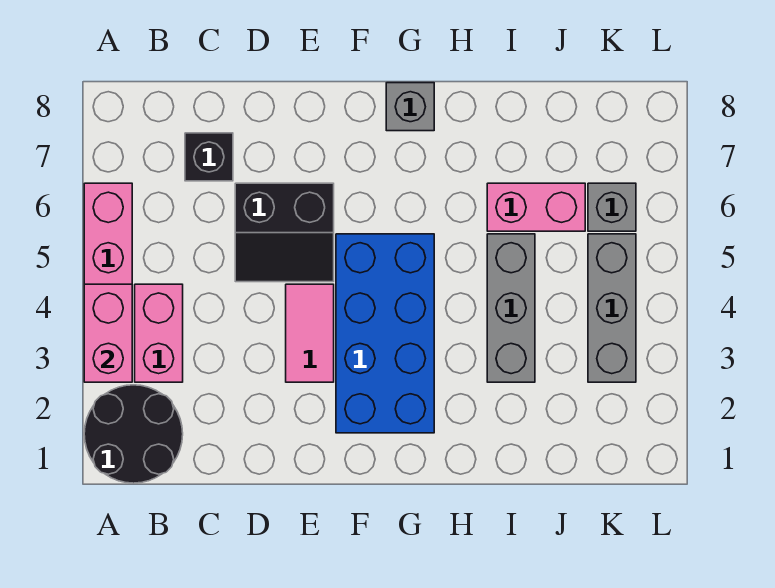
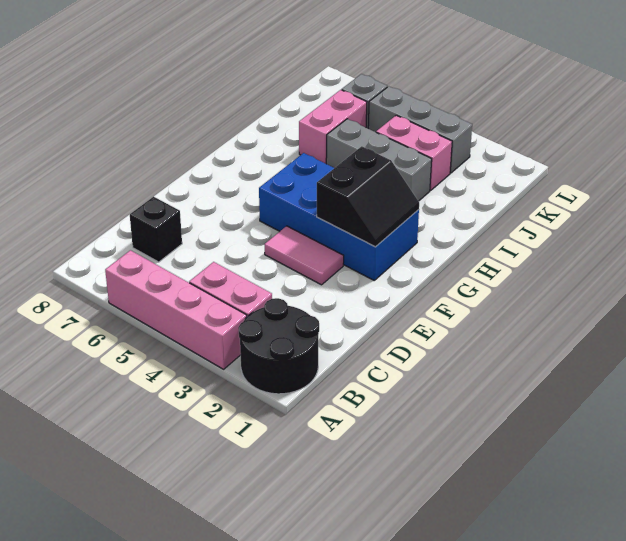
pink brick A3:A4 level 2 -> pink brick J3:J4 level 1
black slope D5:E6 level 1 top 6 -> black slope F2:G3 level 2 top 3
grey brick G8 level 1 -> none

